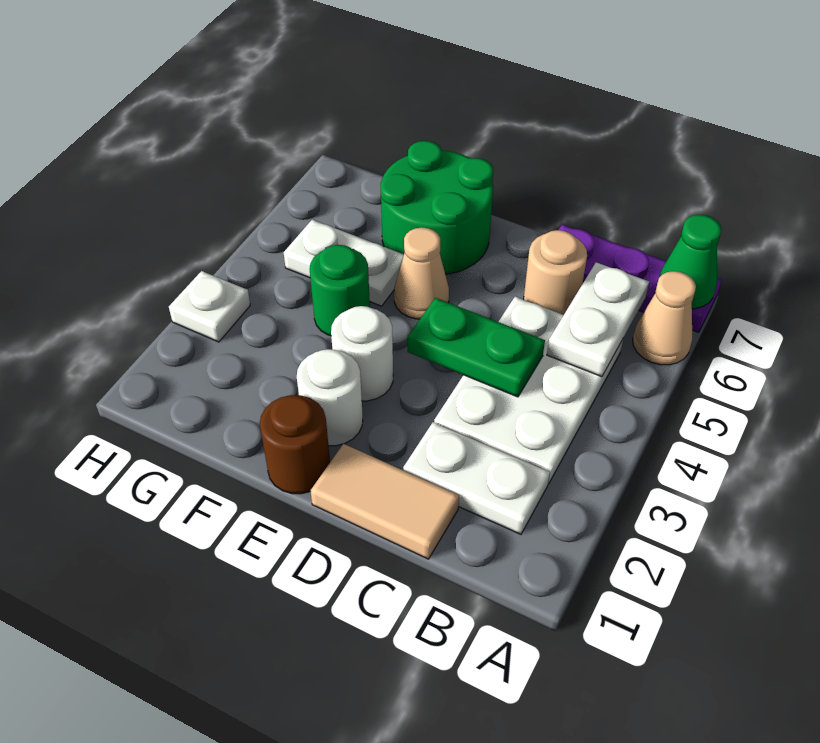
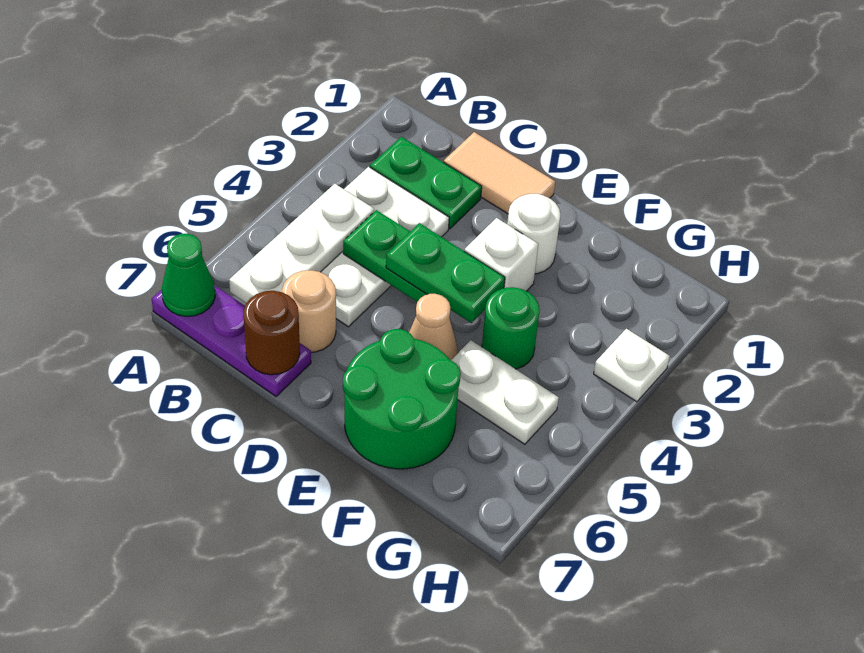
tan cone A6 level 1 -> none
white plate B2:C2 level 1 -> green plate B2:C2 level 1
white plate B5:B6 level 2 -> white plate B4:B6 level 2
none -> green plate D4:E4 level 3
brown round brick E1 level 1 -> brown round brick C7 level 2
white round brick E3 level 1 -> white brick E3 level 1

